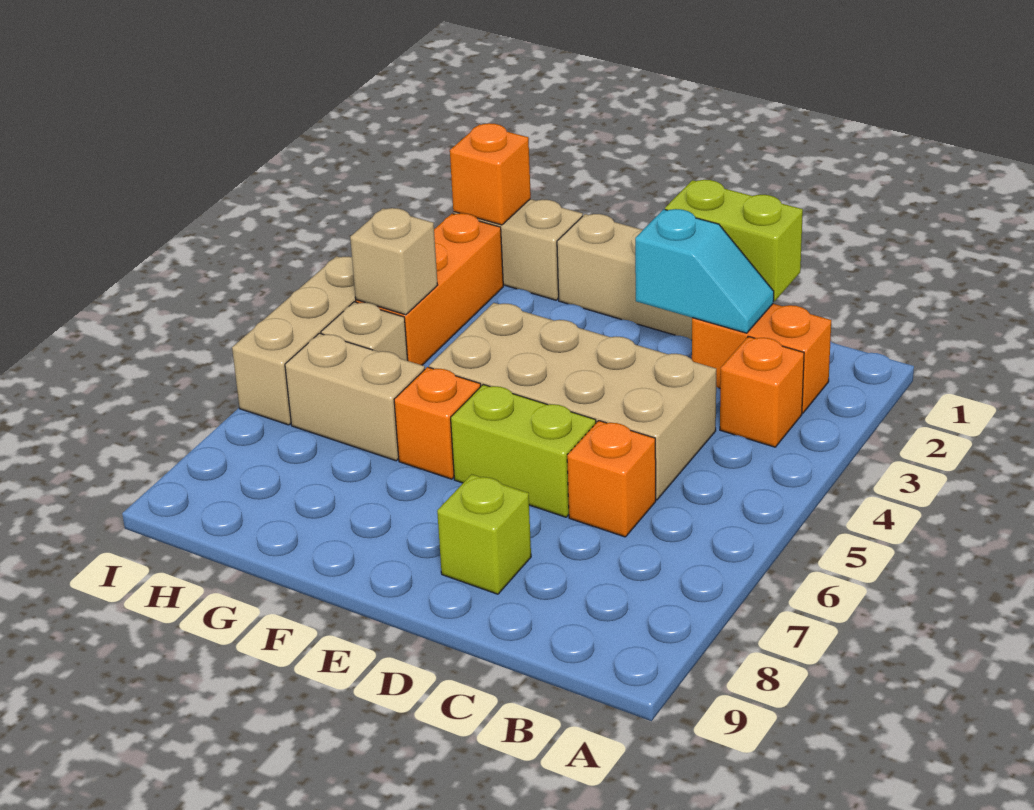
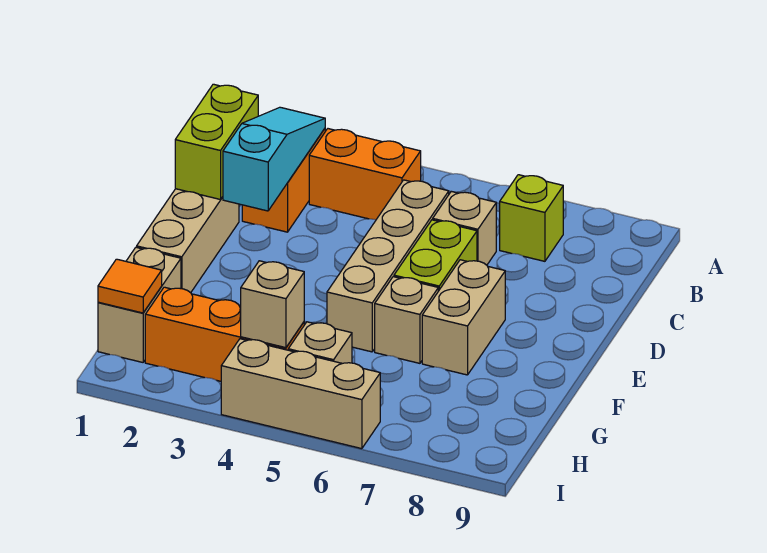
orange brick B3 level 1 -> orange brick B3:B4 level 1
cyan slope C2:D2 level 2 top D -> cyan slope B2:D2 level 2 top D
tan brick C4:F5 level 1 -> tan brick C5:F5 level 1
orange brick C6 level 1 -> tan brick C6 level 1
lime brick D8 level 1 -> lime brick B7 level 1
orange brick F6 level 1 -> tan brick F6 level 1
tan brick G6:H6 level 1 -> tan brick E7:F7 level 1
orange brick H1 level 2 -> orange tile H1 level 2

